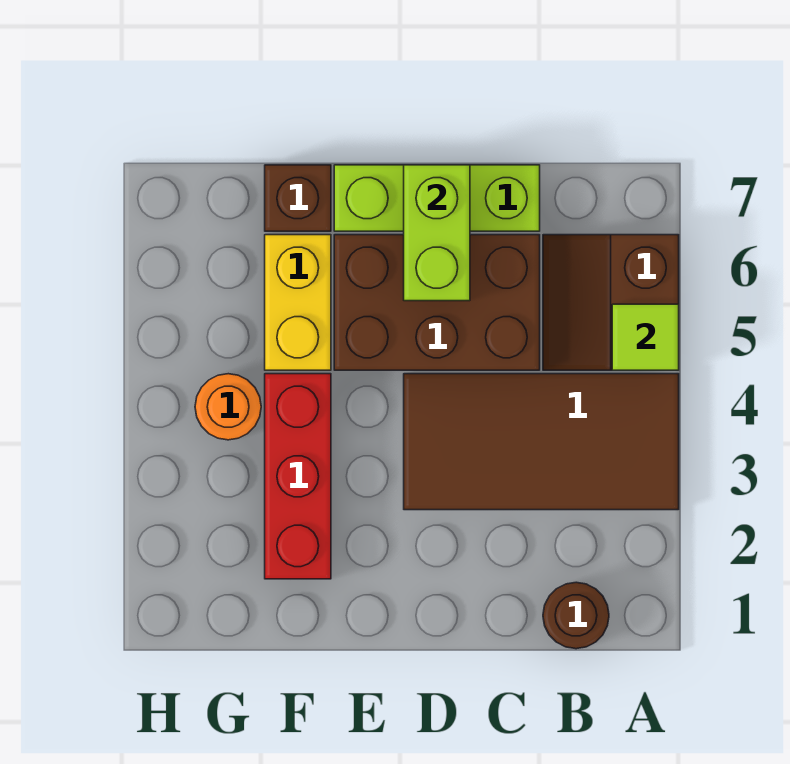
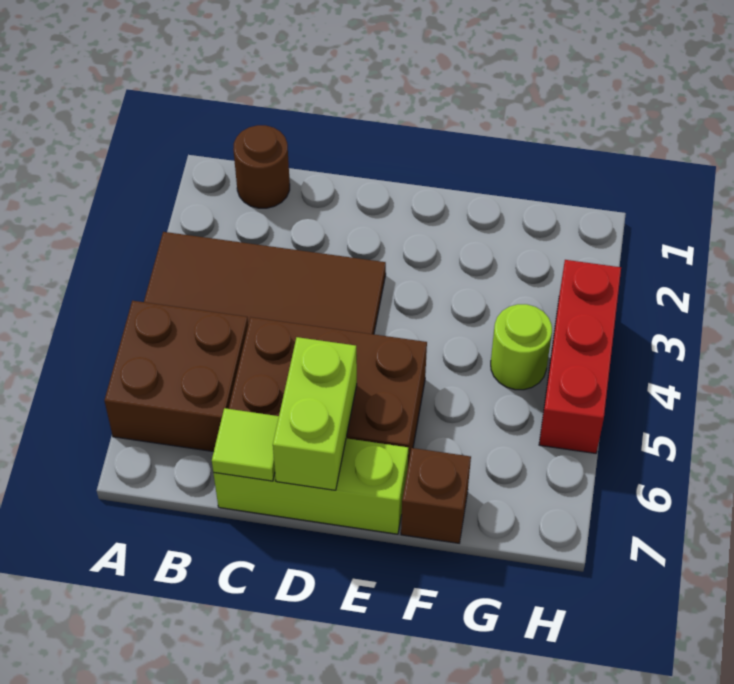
brown slope A5:B6 level 1 top A -> brown brick A5:B6 level 1
lime tile A5 level 2 -> lime tile C7 level 2
red brick F2:F4 level 1 -> red brick H3:H5 level 1
yellow brick F5:F6 level 1 -> none
orange round brick G4 level 1 -> lime round brick G4 level 1

